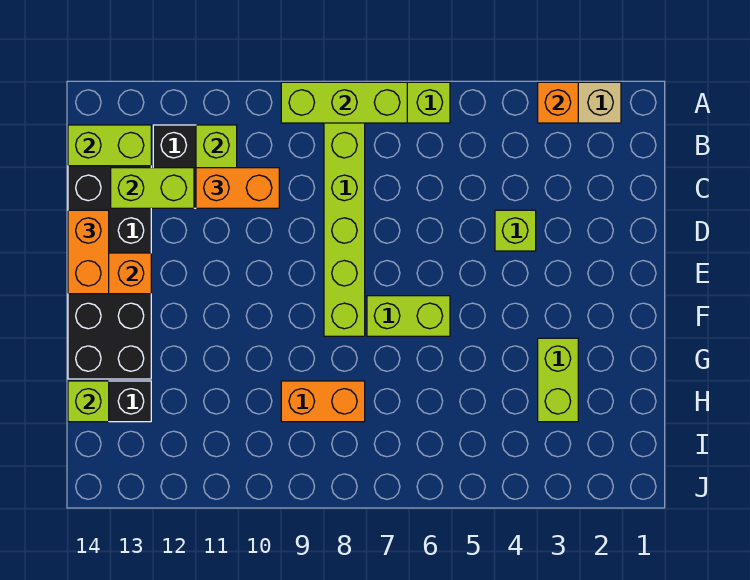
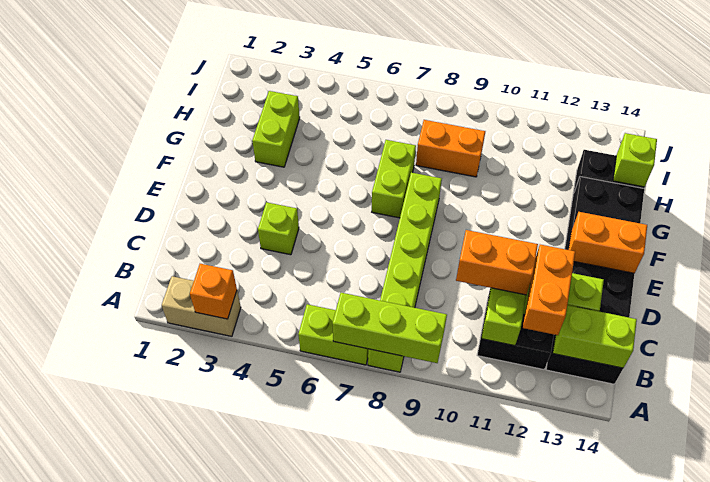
orange brick D14:E14 level 3 -> orange brick B12:C12 level 3
lime brick F6:F7 level 1 -> lime brick F7:G7 level 1

